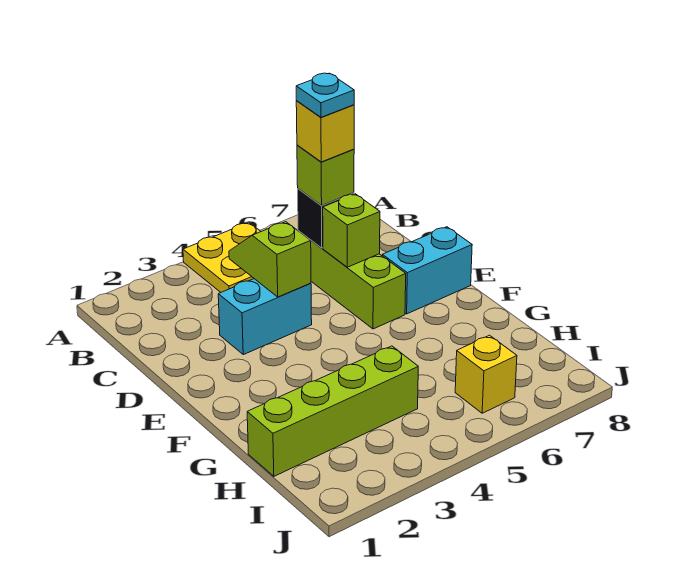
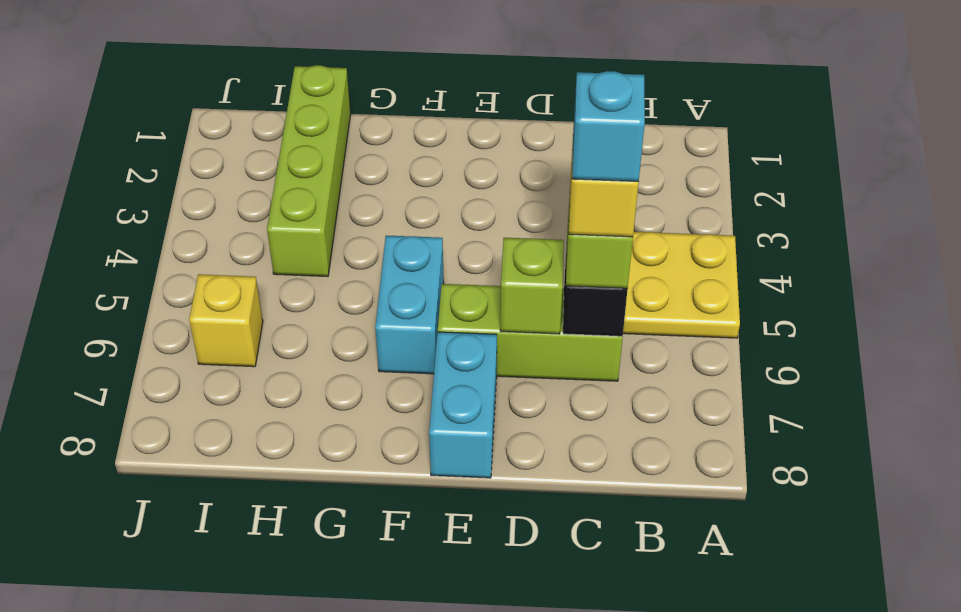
lime slope C4:D4 level 2 top D -> none
cyan plate C6 level 5 -> cyan brick C6 level 5
cyan brick D3:D4 level 1 -> cyan brick F5:F6 level 1

